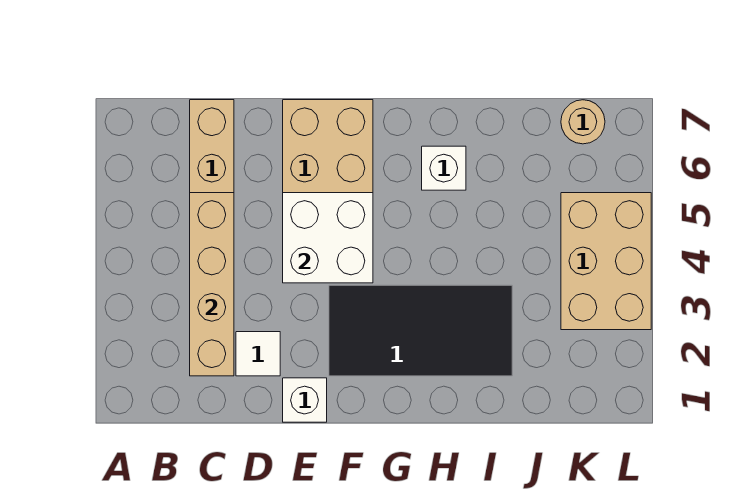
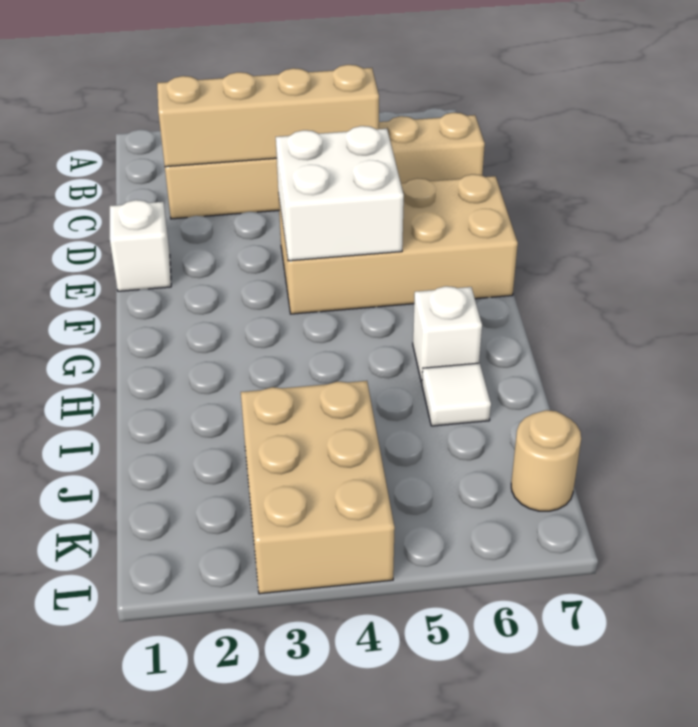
white tile D2 level 1 -> white tile I6 level 1
black tile F2:I3 level 1 -> none
tan brick K3:L5 level 1 -> tan brick J3:L4 level 1

